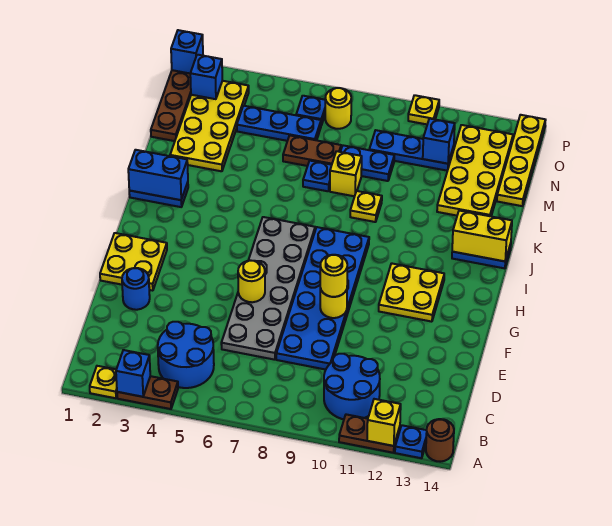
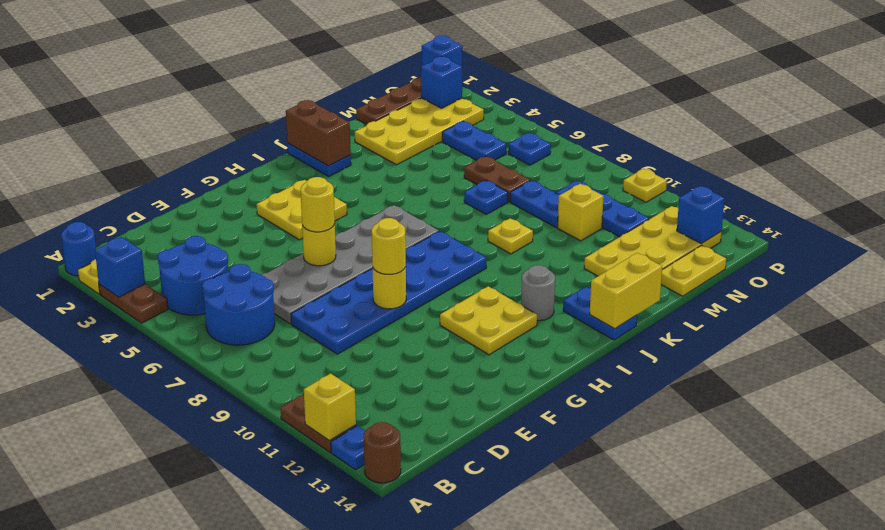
blue round brick B10:C11 level 1 -> blue round brick B6:C7 level 1
blue round brick E2 level 1 -> blue round brick A1 level 1
yellow plate F1:G2 level 1 -> yellow plate G3:H4 level 1
none -> grey round brick I12 level 1
blue brick J1:J2 level 2 -> brown brick J1:J2 level 2
yellow brick J13:J14 level 2 -> yellow brick J14:K14 level 2
yellow brick L8 level 1 -> yellow brick M10 level 1
yellow plate M14:P14 level 1 -> yellow plate M14:N14 level 1
blue plate N4:N6 level 1 -> blue plate N4:N5 level 1
blue brick N11 level 2 -> blue brick O13 level 2
yellow round brick O7 level 1 -> yellow round brick F6 level 3

